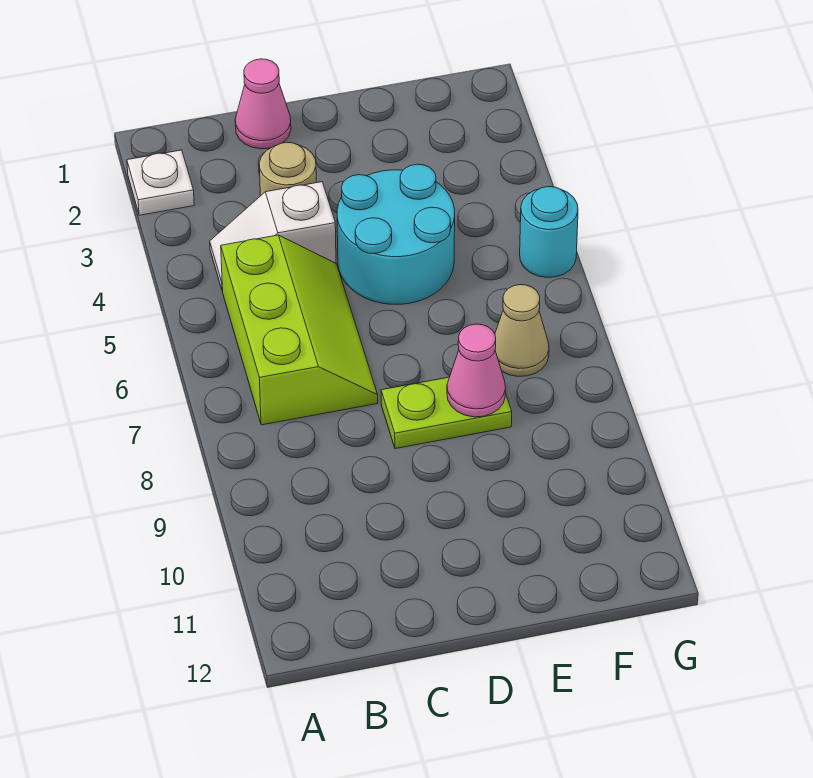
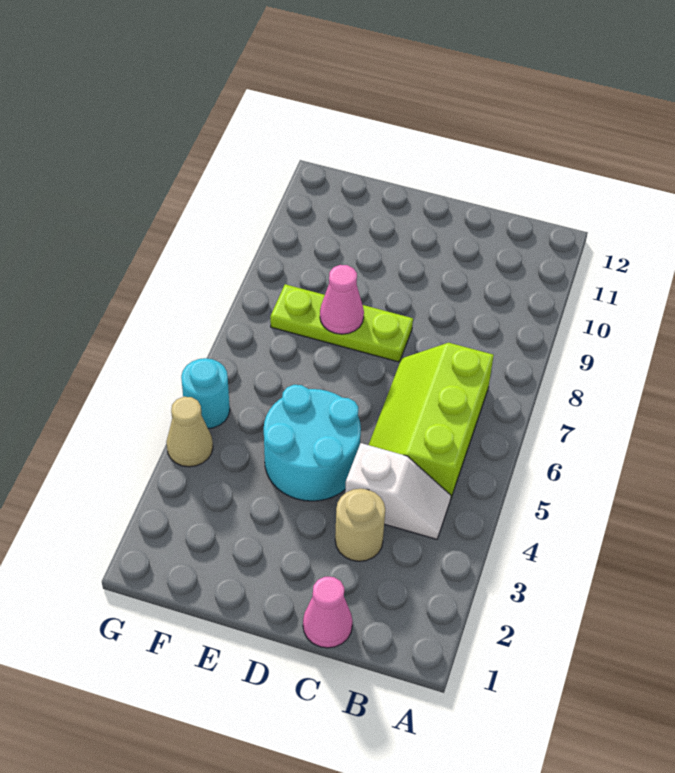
white plate A2 level 1 -> none
lime plate D8:E8 level 1 -> lime plate D8:F8 level 1
tan cone F7 level 1 -> tan cone G4 level 1

